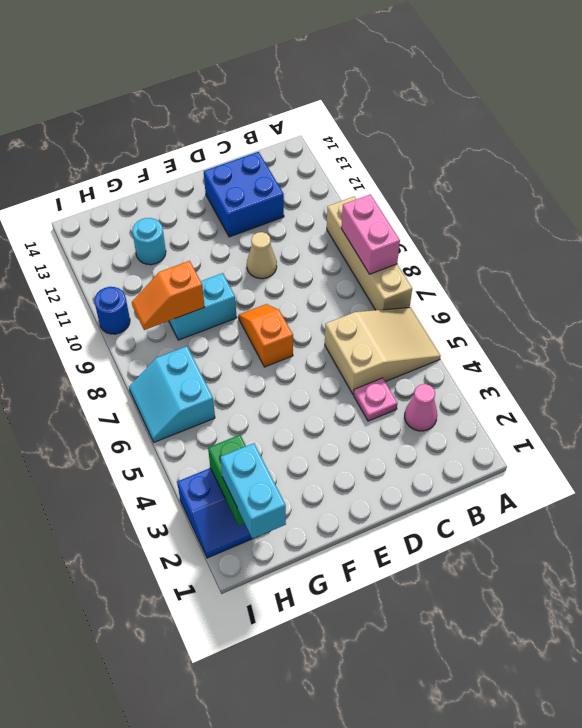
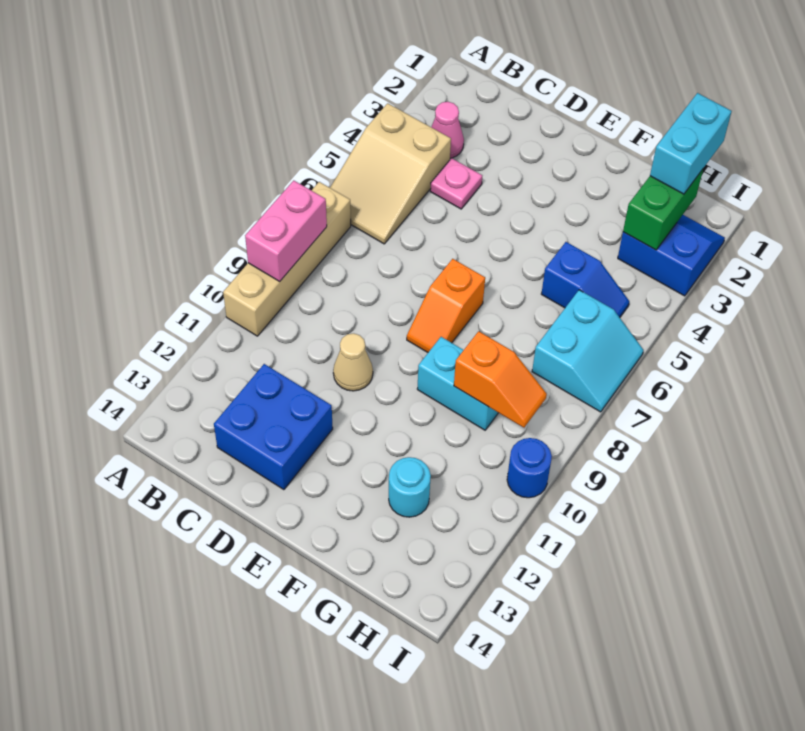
tan slope A5:C6 level 1 top C -> tan slope A4:B6 level 1 top 4
none -> blue slope G5:H5 level 1 top G

